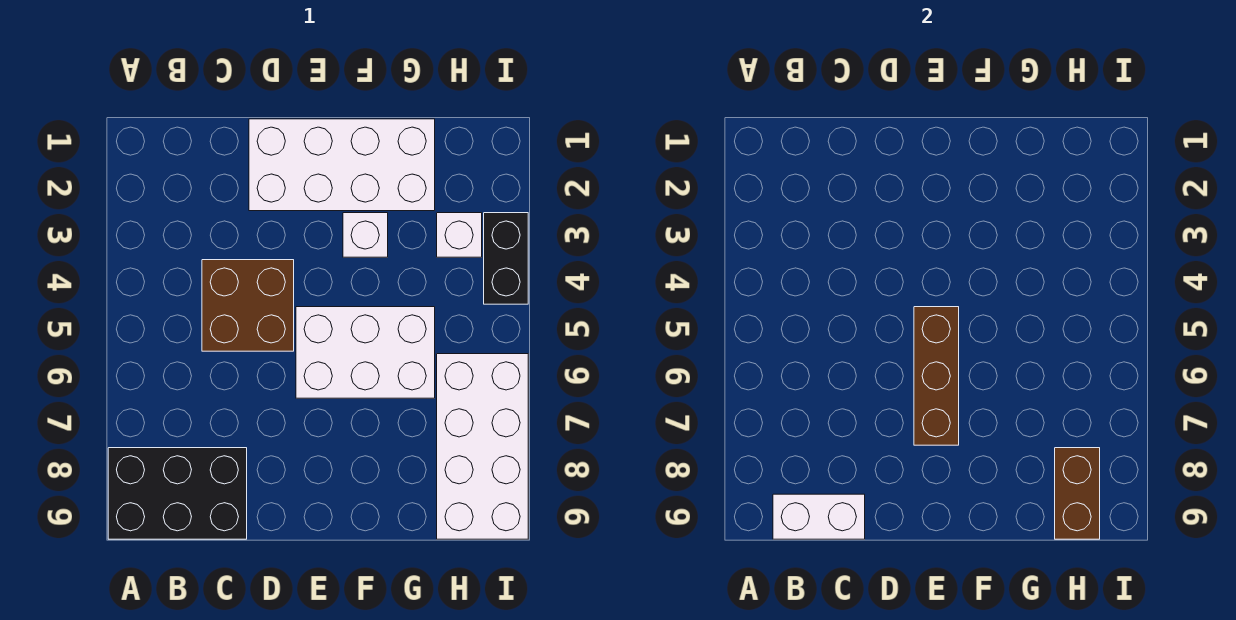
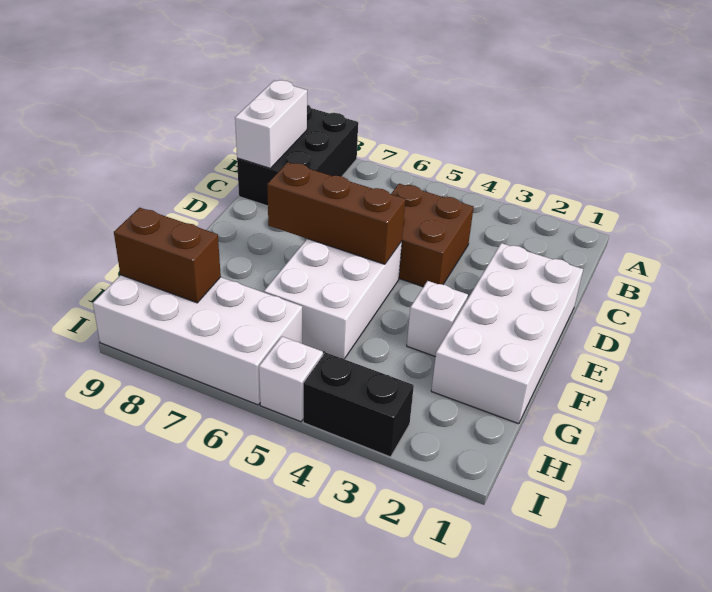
white brick H3 level 1 -> white brick I5 level 1

